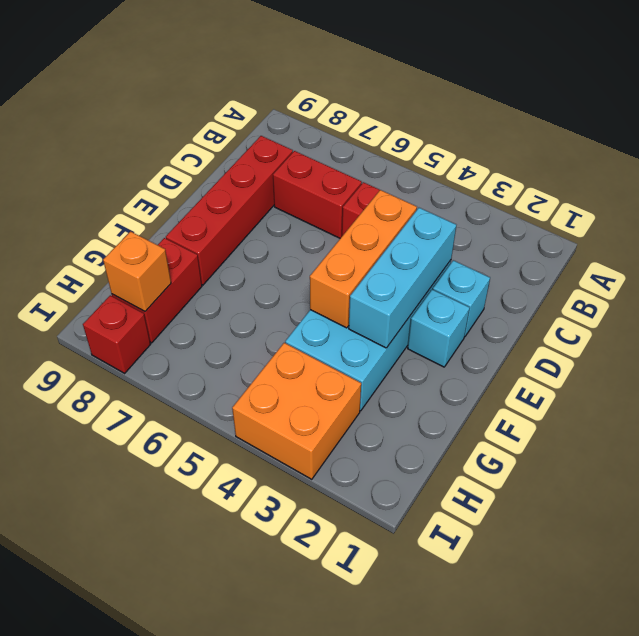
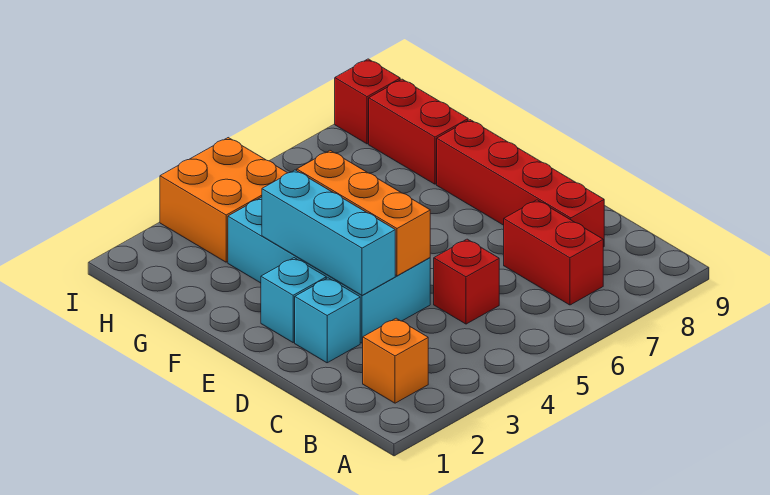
red brick C6:C7 level 1 -> red brick B7:C7 level 1
orange brick H8 level 2 -> orange brick B2 level 1

